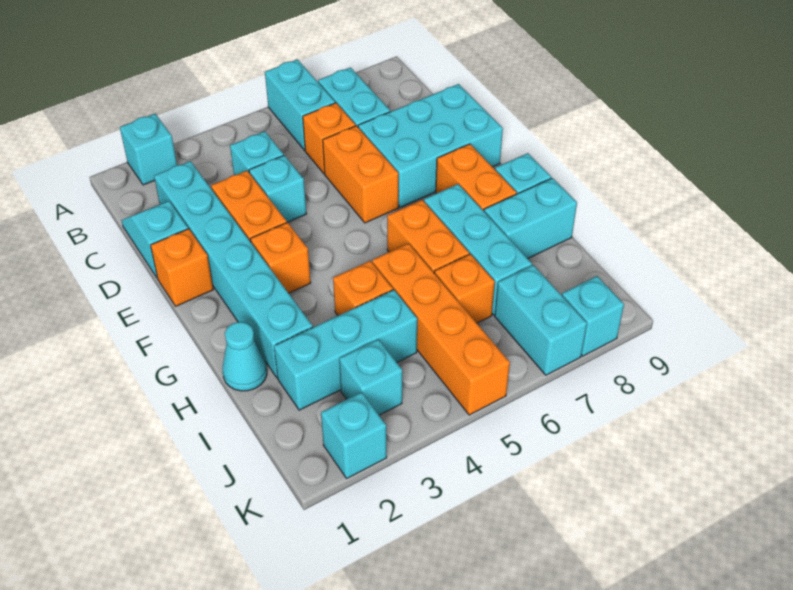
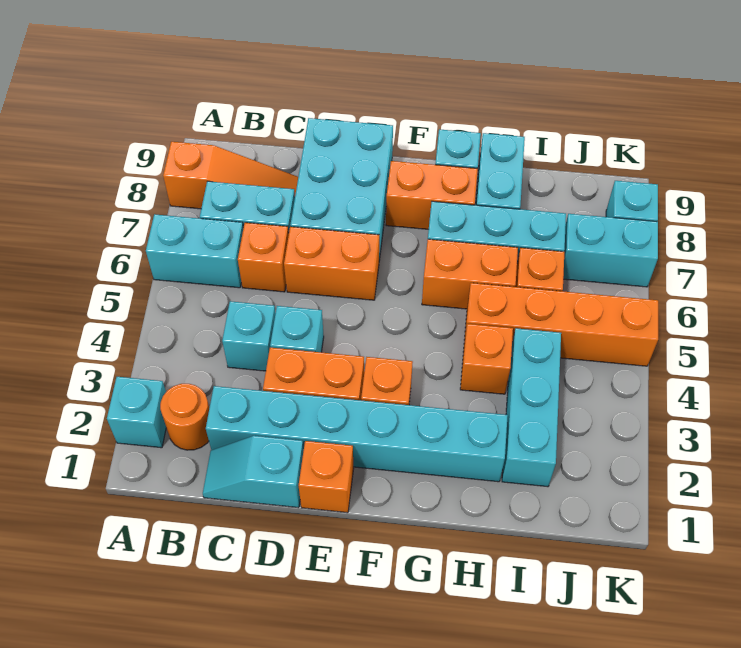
none -> orange slope A8:C8 level 1 top A
none -> orange round brick B2 level 1
cyan cone H1 level 1 -> none
cyan brick J3 level 1 -> none
cyan brick K2 level 1 -> none

